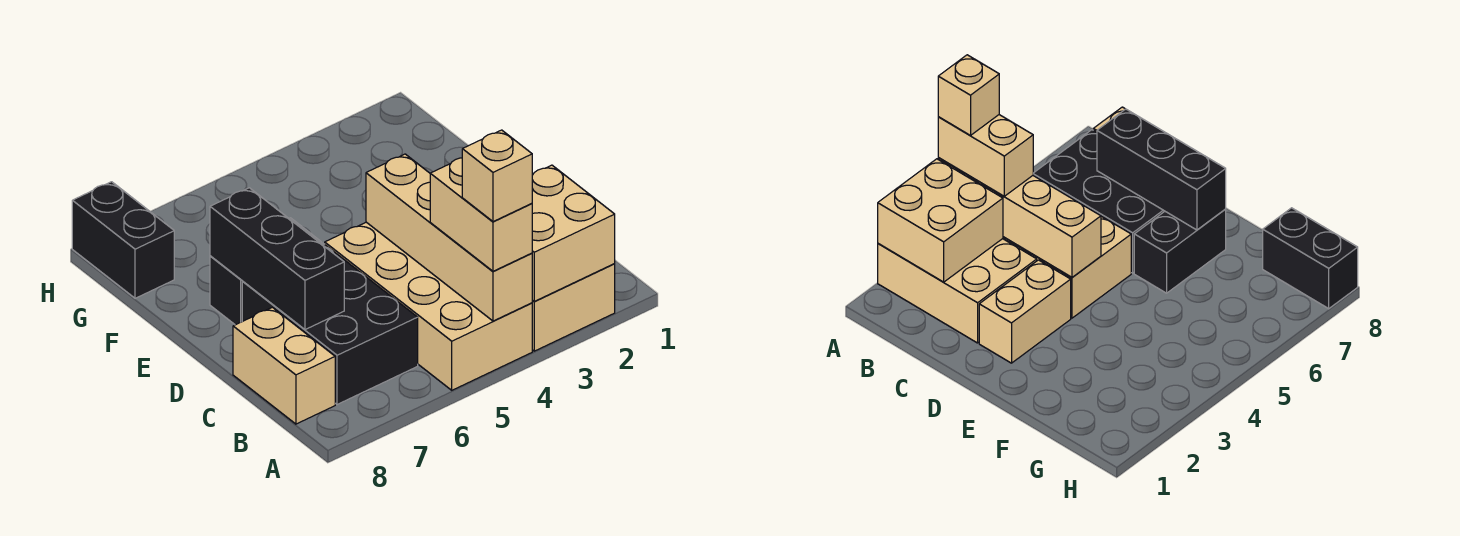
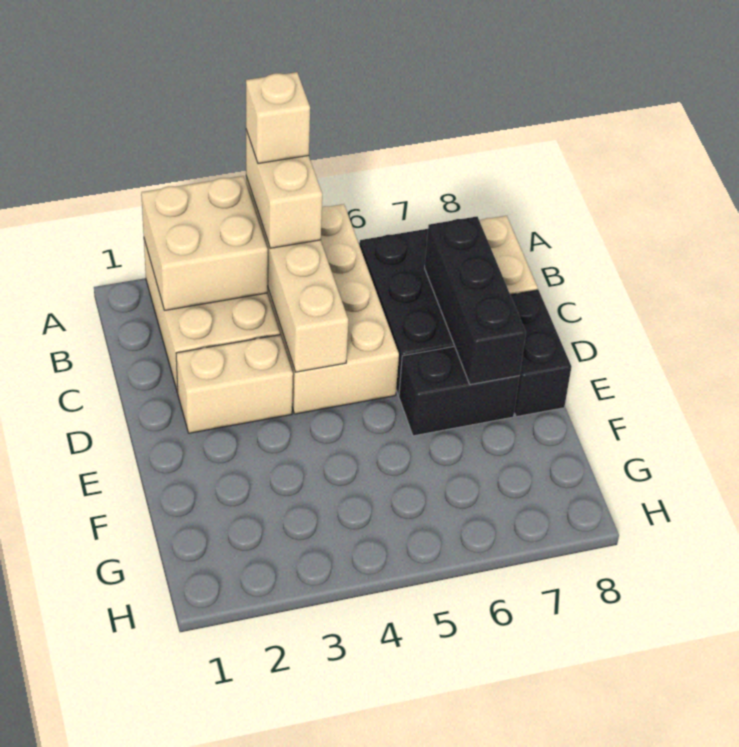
black brick G8:H8 level 1 -> black brick D8:E8 level 1

